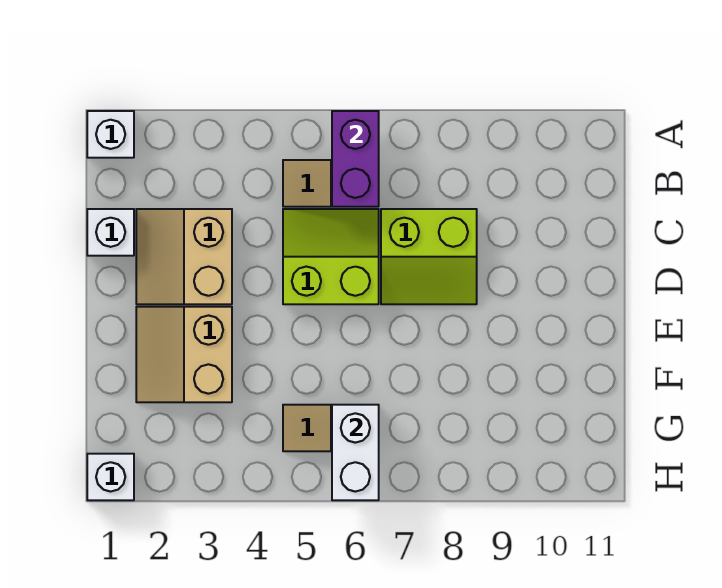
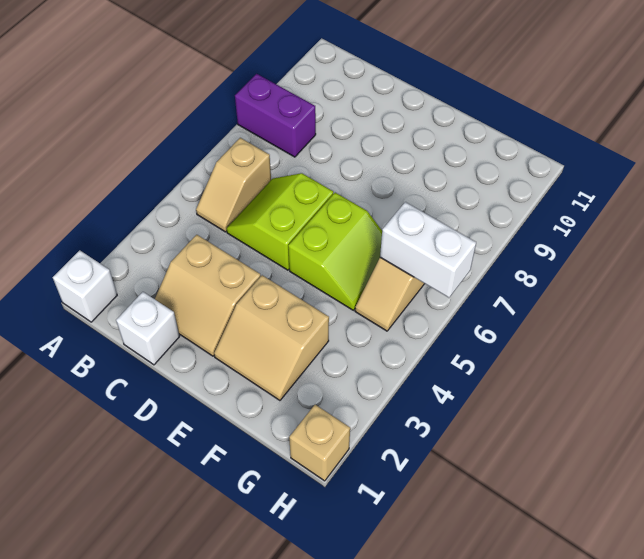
purple brick A6:B6 level 2 -> purple brick A8:B8 level 1
lime slope C7:D8 level 1 top C -> lime slope E5:F6 level 1 top E
white brick H1 level 1 -> tan brick H1 level 1

